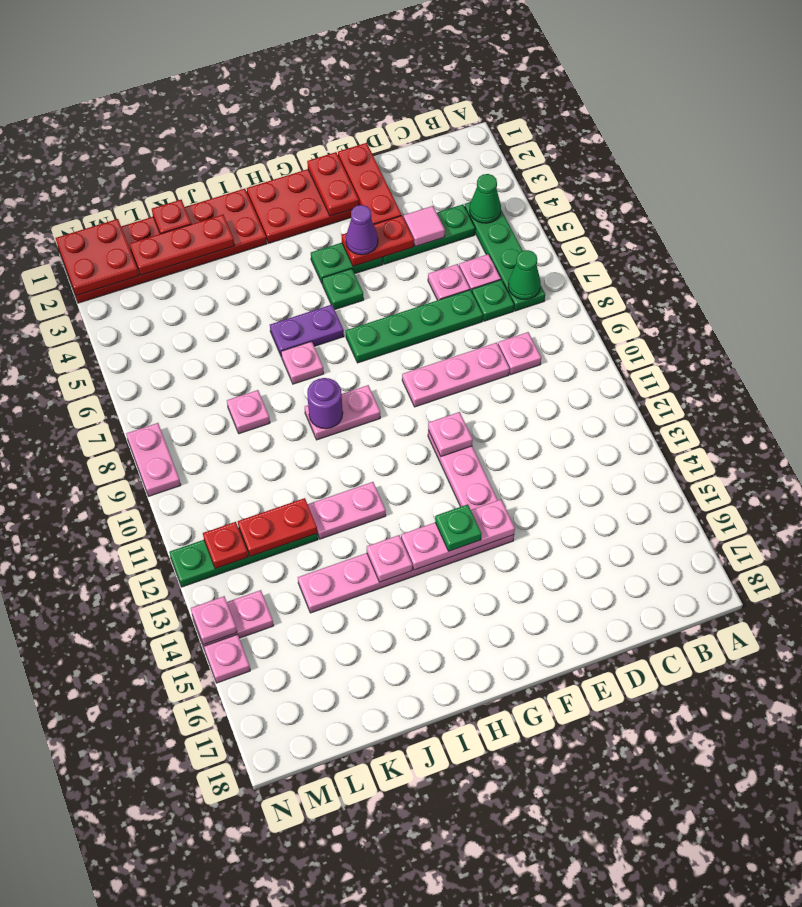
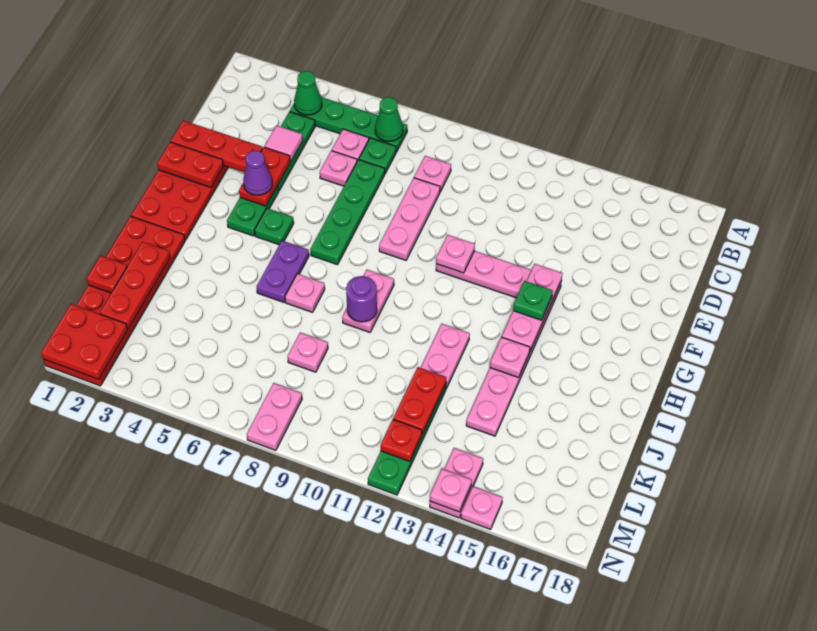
pink plate N8:N9 level 1 -> pink plate M8:N8 level 1

